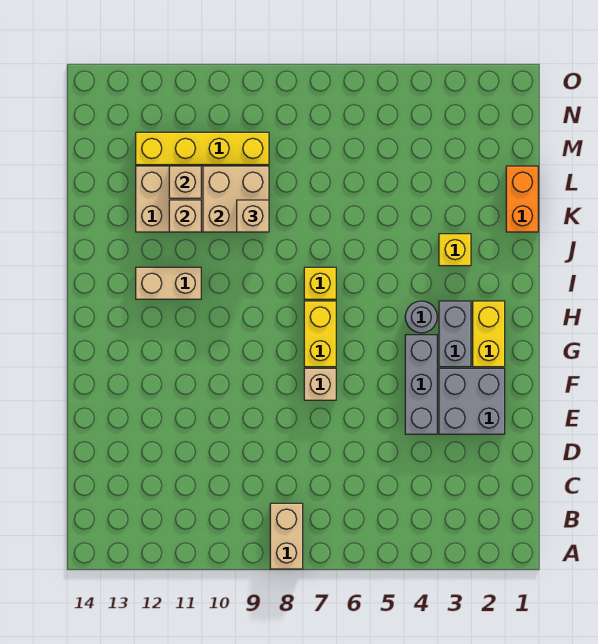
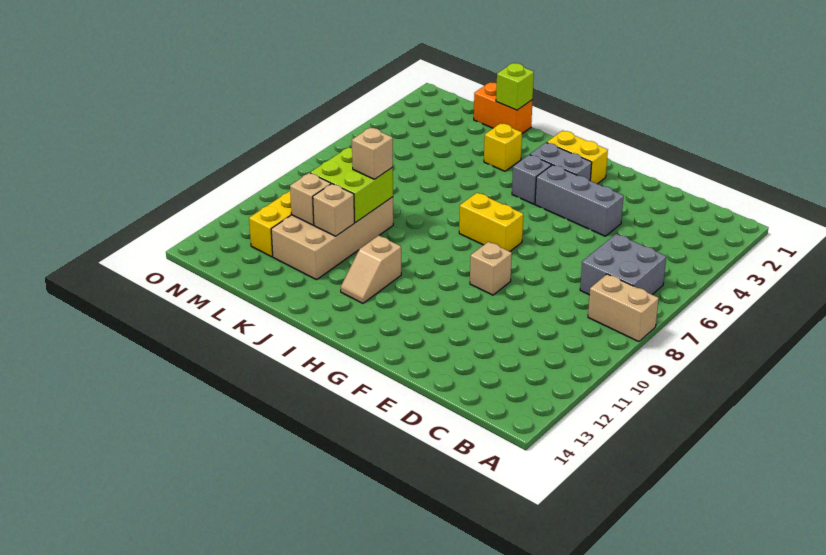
grey brick E2:F3 level 1 -> grey brick B6:C7 level 1
tan brick F7 level 1 -> tan brick F9 level 1
grey round brick H4 level 1 -> grey brick H4 level 1
yellow brick I7 level 1 -> none
tan brick I11:I12 level 1 -> tan slope I11:I12 level 1 top 11
none -> lime brick K1 level 2
tan brick K9:L10 level 2 -> lime brick K9:L10 level 2

